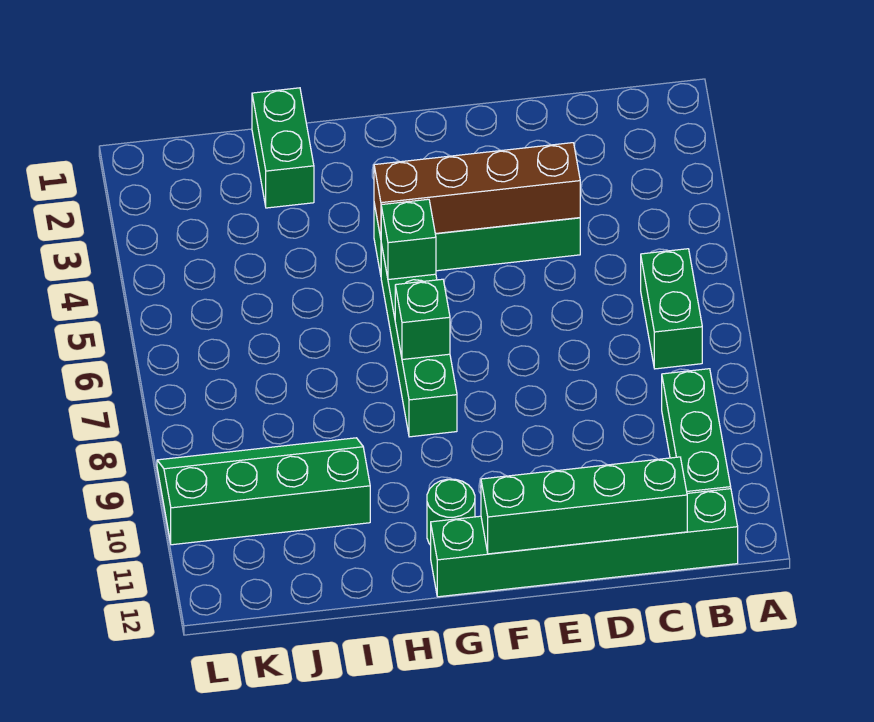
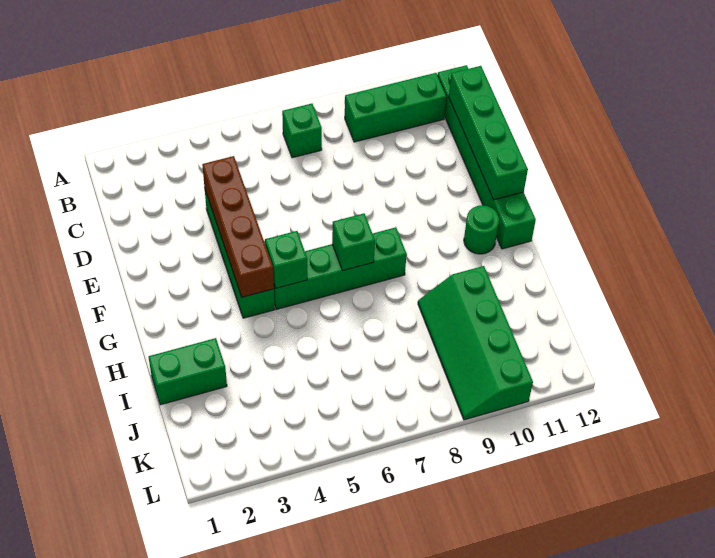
green brick B6:B7 level 1 -> green brick B7 level 1

